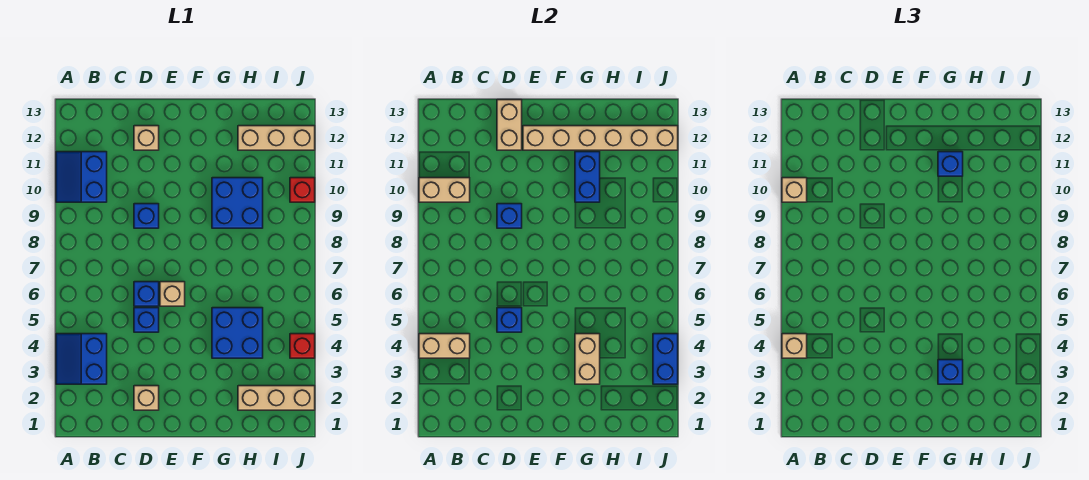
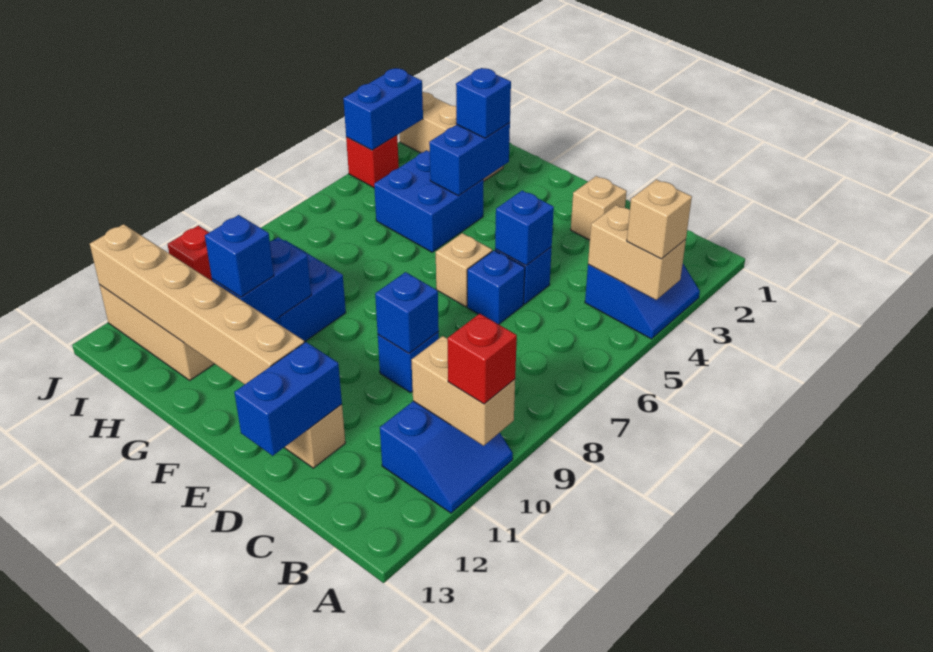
tan brick A10 level 3 -> red brick A10 level 3
tan brick D12:D13 level 2 -> blue brick D12:D13 level 2
tan brick G3:G4 level 2 -> blue brick G3:G4 level 2

